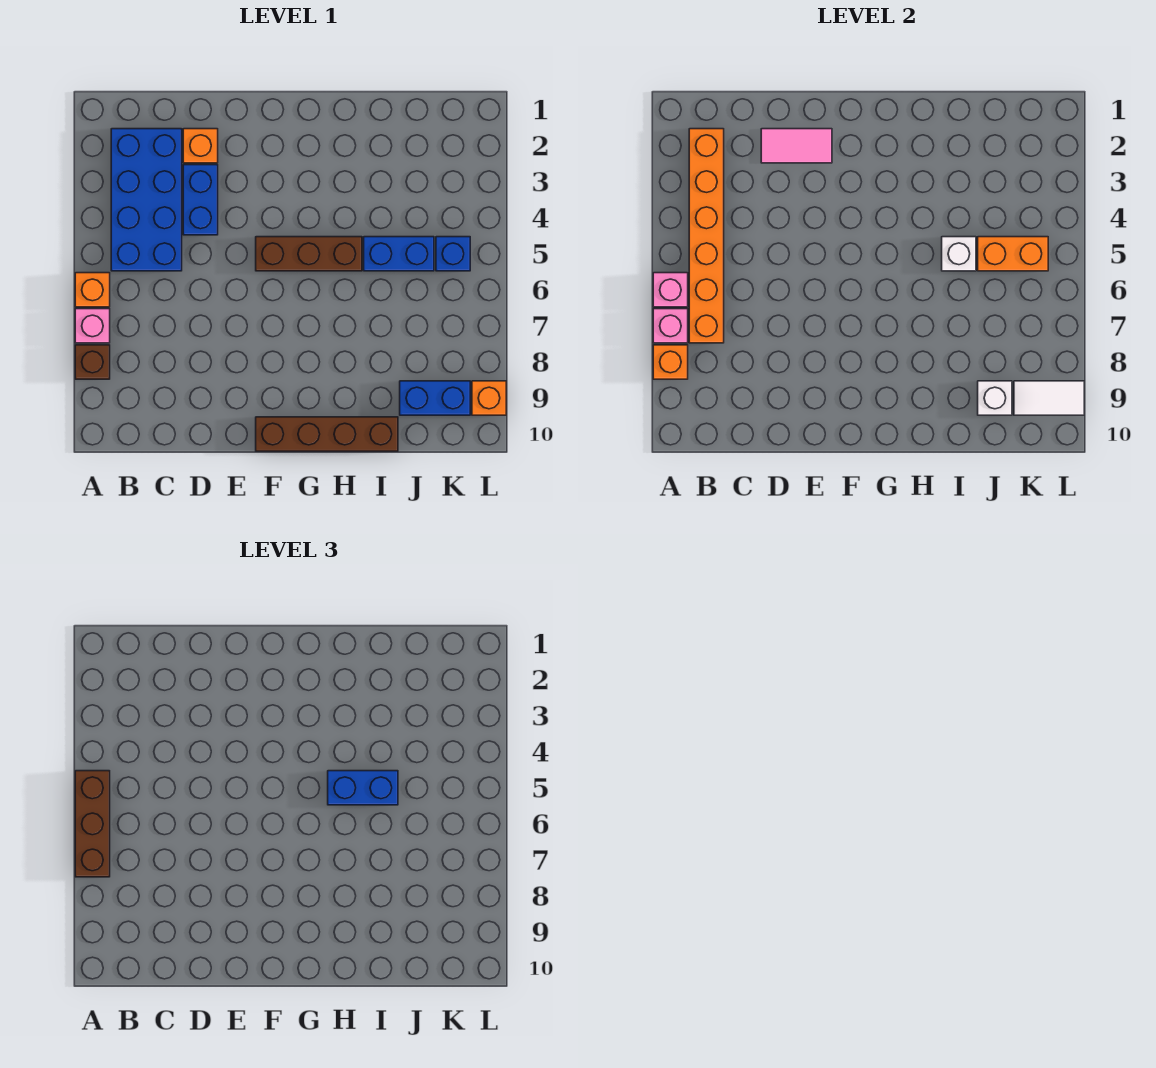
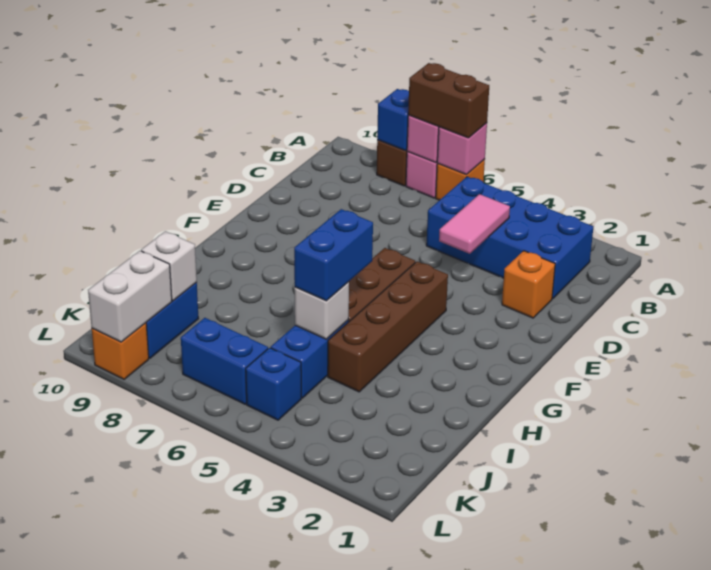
brown brick A5:A7 level 3 -> brown brick A6:A7 level 3
orange brick A8 level 2 -> blue brick A8 level 2
orange brick B2:B7 level 2 -> none
pink tile D2:E2 level 2 -> pink tile C4:D4 level 2
blue brick D3:D4 level 1 -> blue brick K6:K7 level 1
brown brick F10:I10 level 1 -> brown brick F4:I4 level 1
orange brick J5:K5 level 2 -> none
white tile K9:L9 level 2 -> white brick K9:L9 level 2

